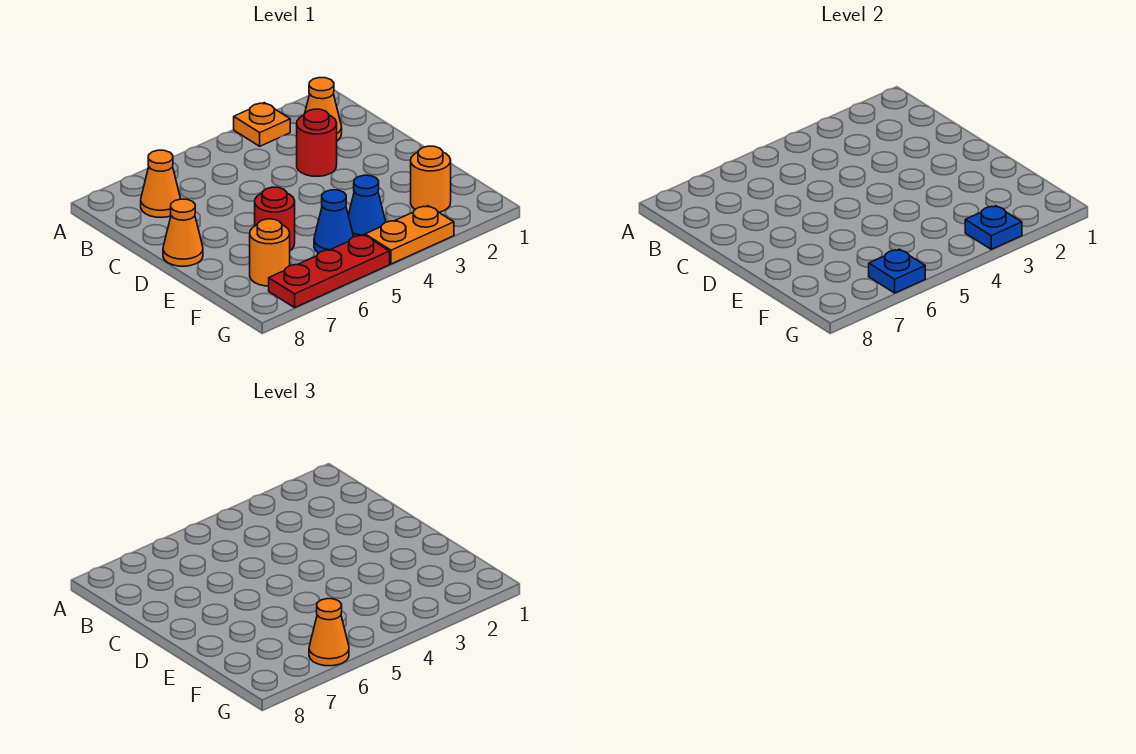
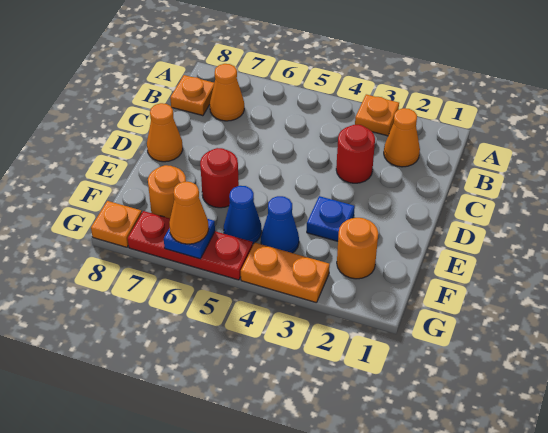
none -> orange plate B8 level 1
blue plate G3 level 2 -> blue plate E3 level 1
none -> orange plate G8 level 1

